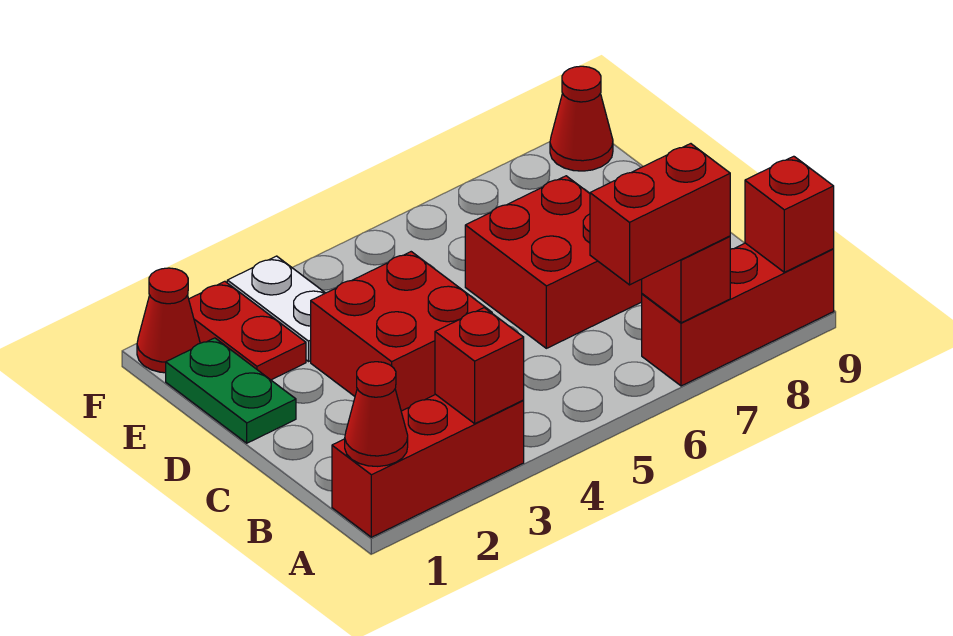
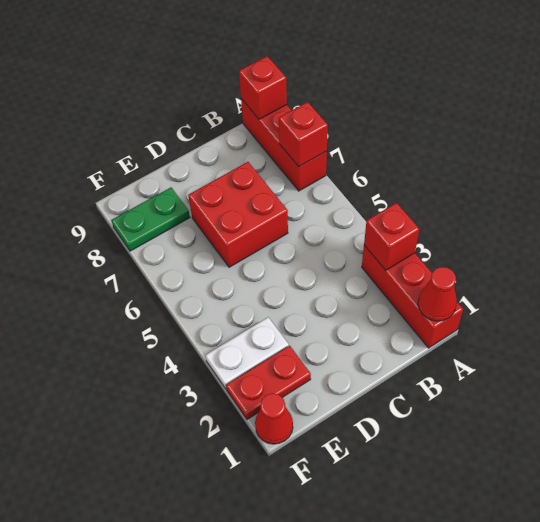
red brick A6:A7 level 3 -> none
red brick C3:D4 level 1 -> none
green plate D1:E1 level 1 -> green plate E8:F8 level 1
red cone F9 level 1 -> none

